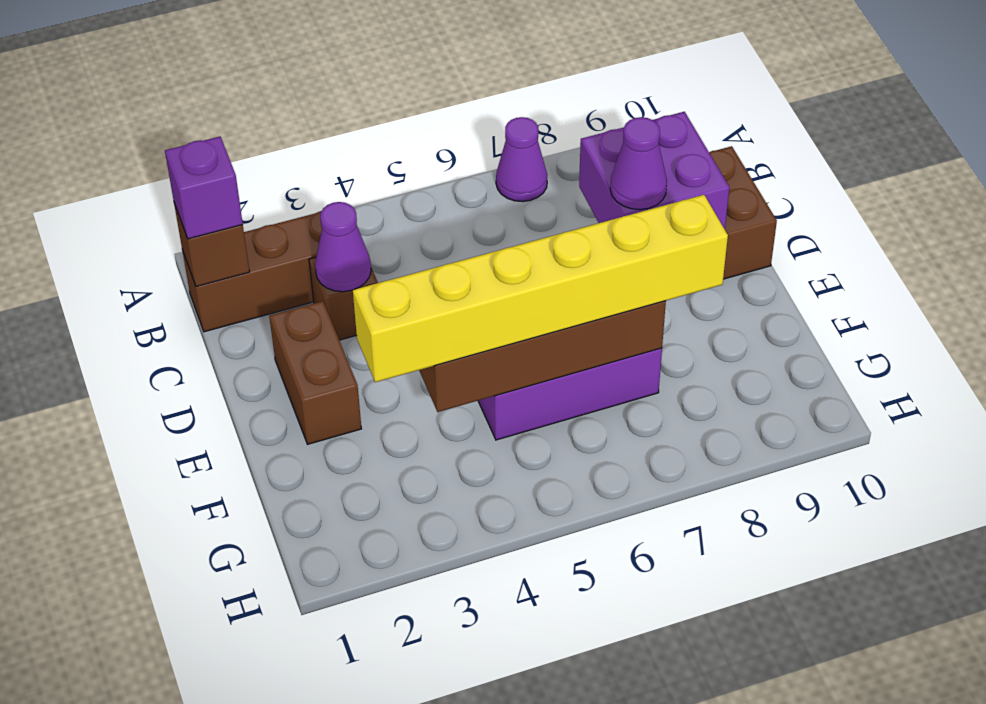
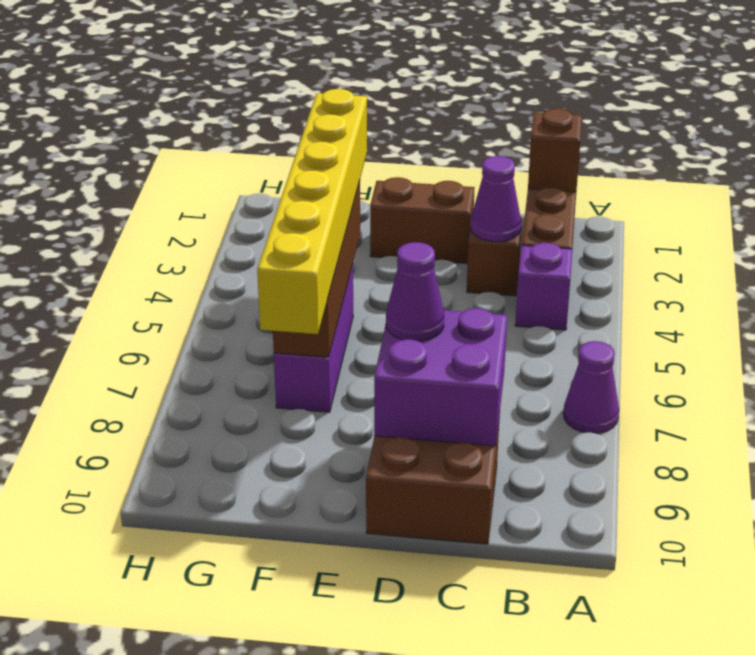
purple brick B1 level 3 -> purple brick B4 level 1

